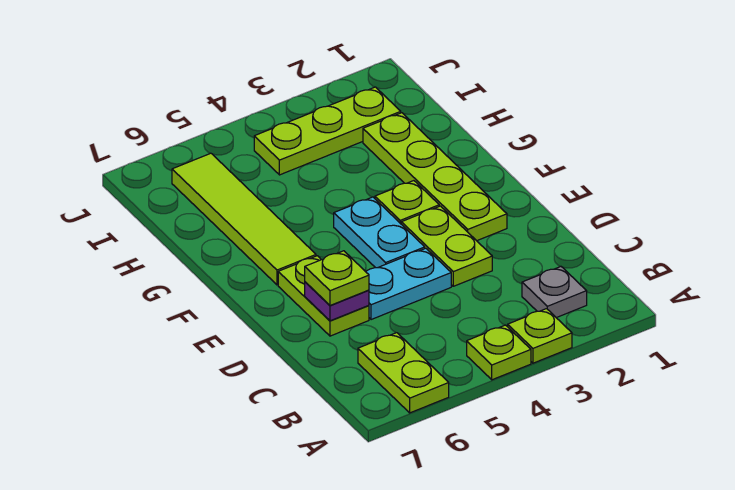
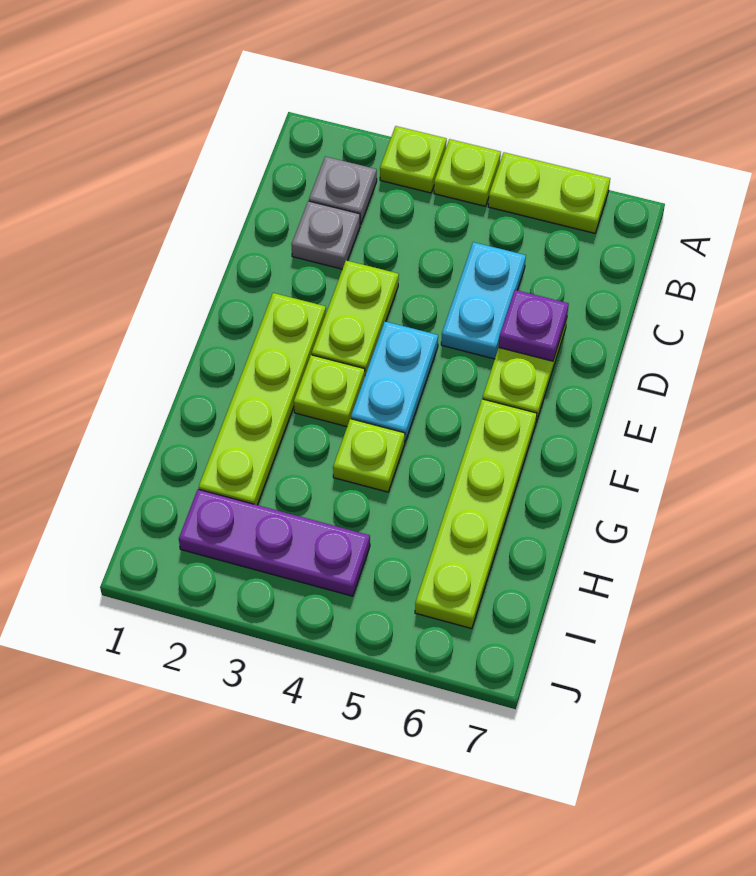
lime plate A6:B6 level 1 -> lime plate A5:A6 level 1
none -> grey plate C2 level 1
cyan plate D4:D5 level 1 -> cyan plate C5:D5 level 1
lime plate D6 level 3 -> lime plate G4 level 1
lime tile F6:I6 level 1 -> lime plate F6:I6 level 1
lime plate I2:I4 level 1 -> purple plate I2:I4 level 1

